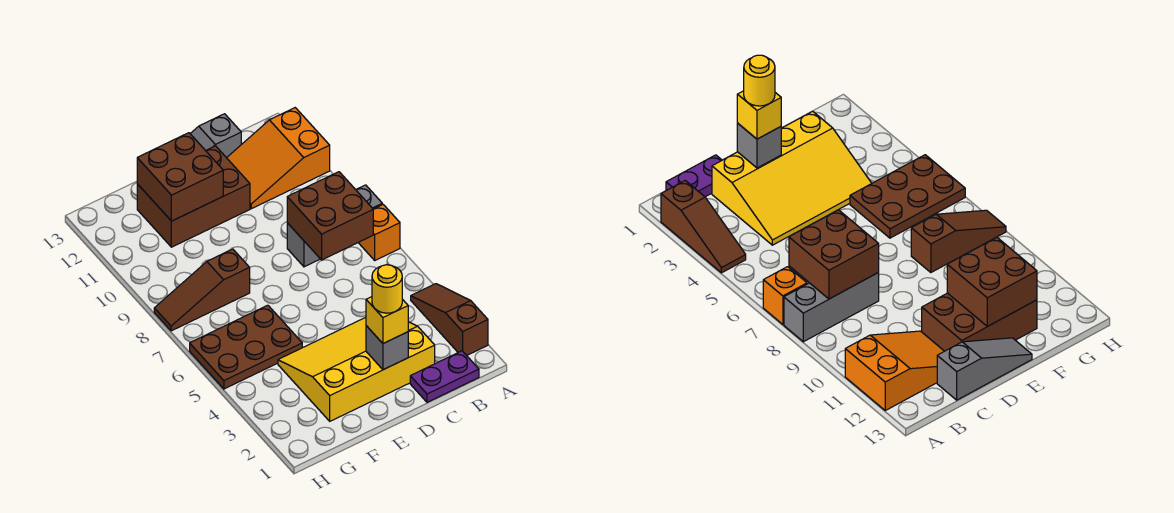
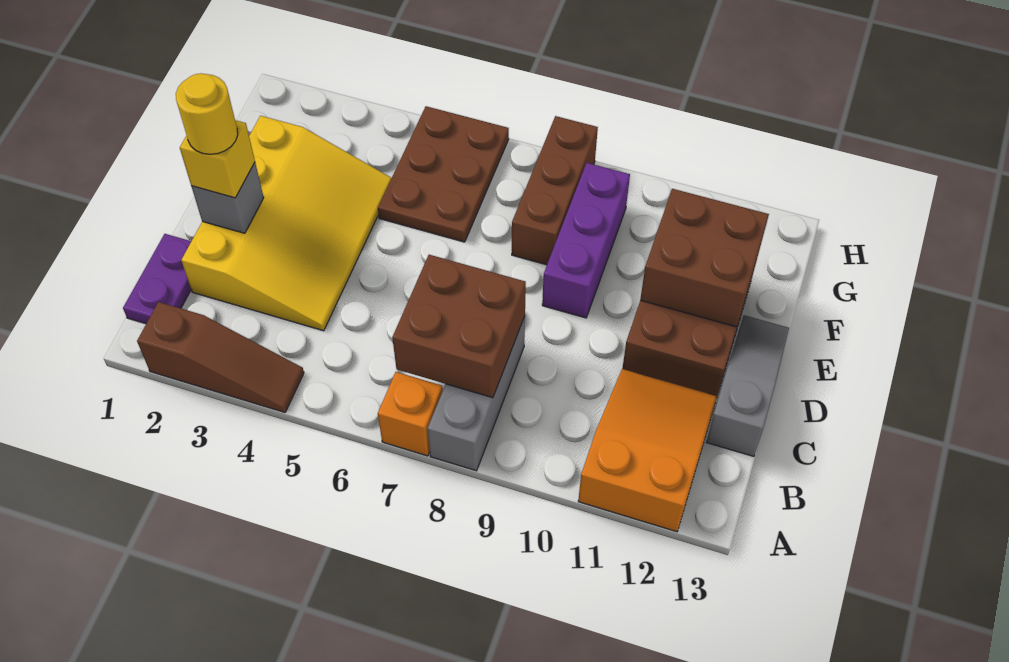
none -> purple brick E9:G9 level 1
brown slope F8:H8 level 1 top F -> brown brick F8:H8 level 1

